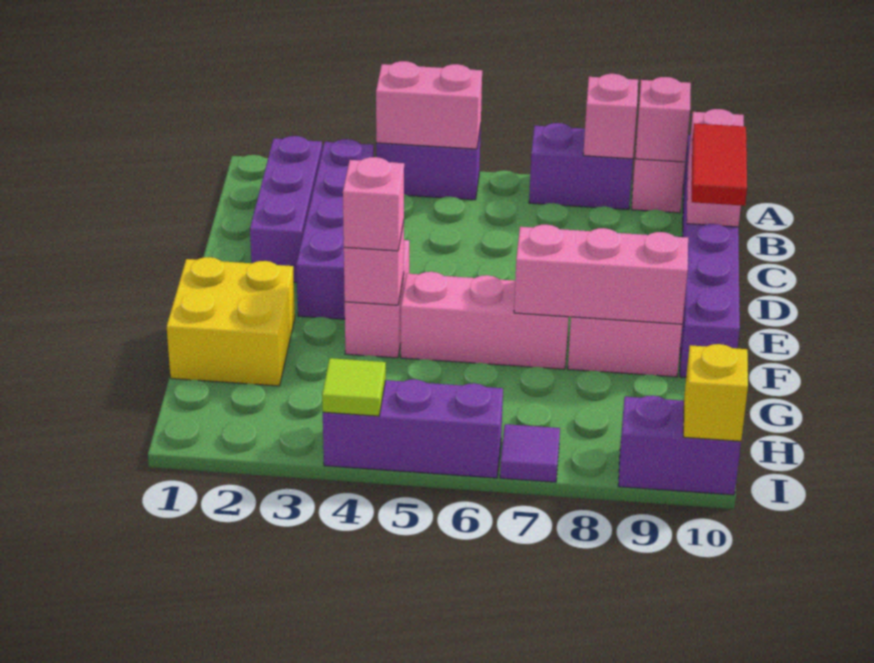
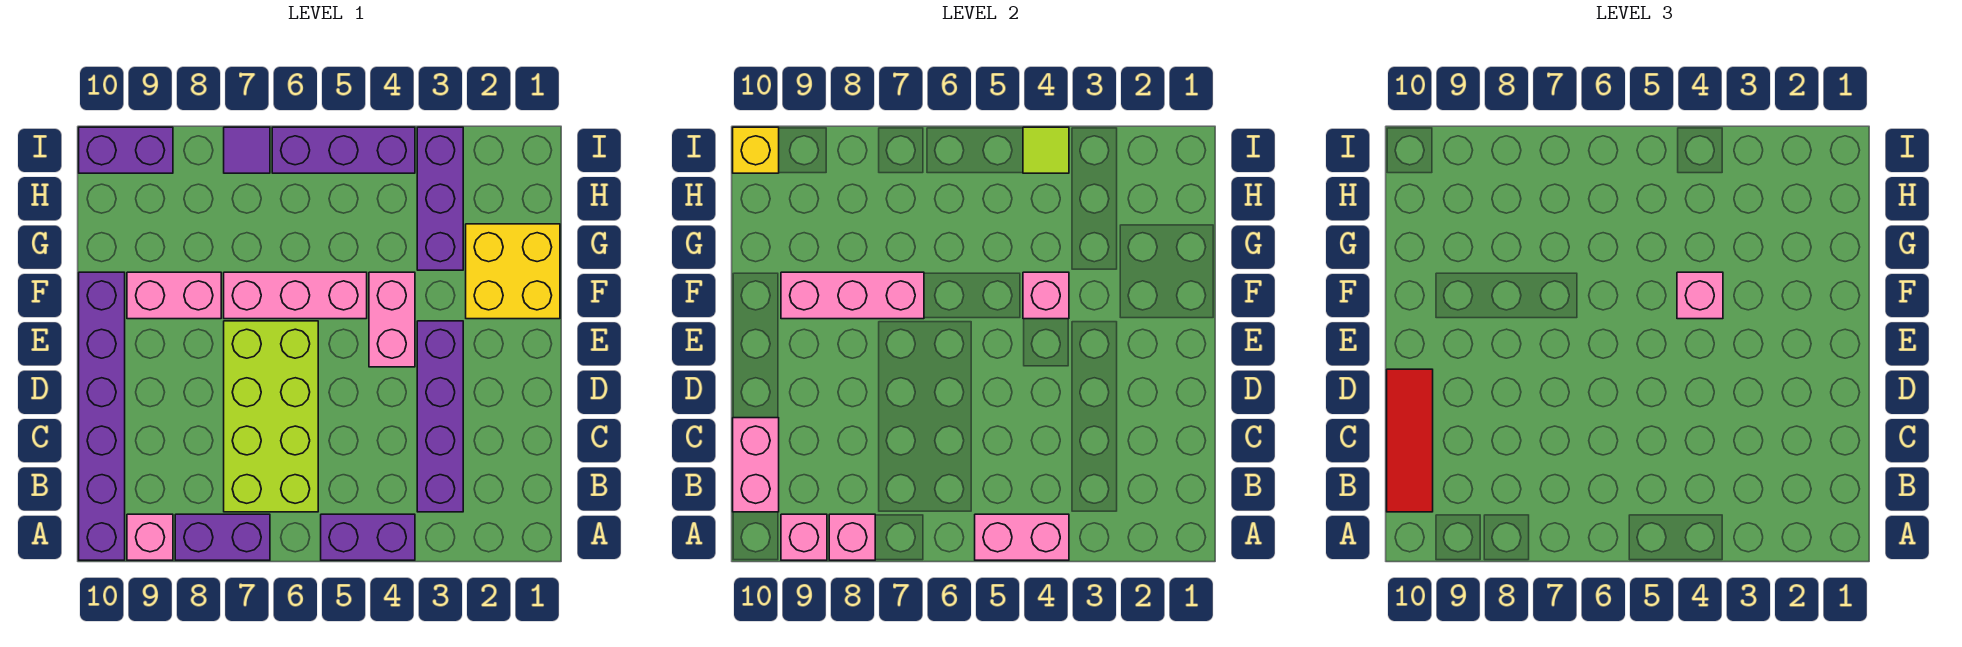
purple brick B2:D2 level 1 -> purple brick G3:I3 level 1
none -> lime brick B6:E7 level 1
red tile C10:D10 level 3 -> red tile B10:D10 level 3

